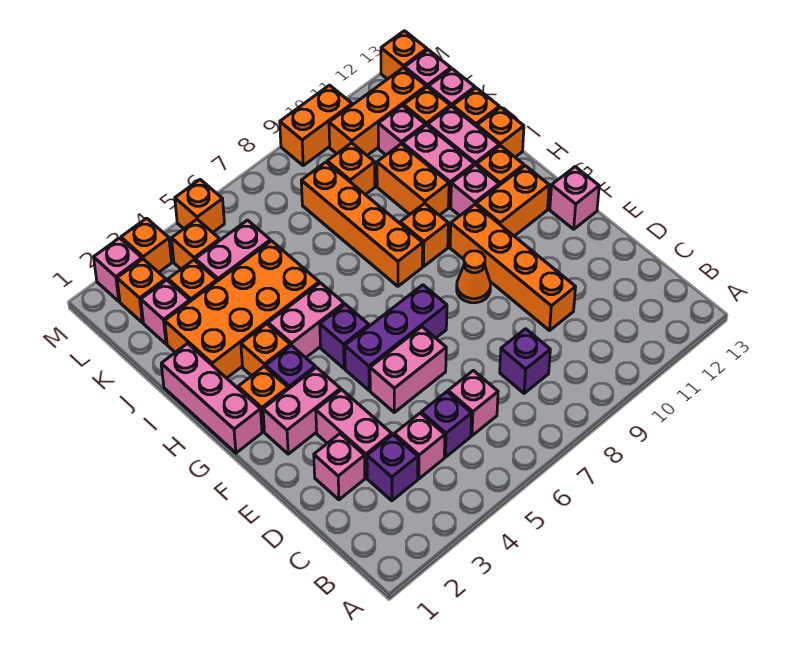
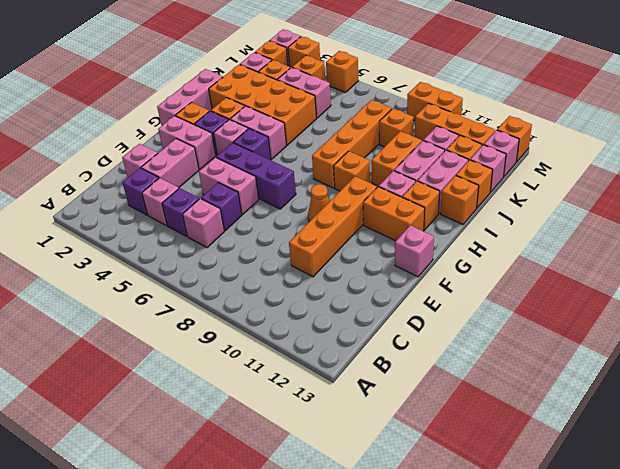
purple brick C8 level 1 -> purple brick D6 level 1
none -> pink brick G4 level 1

